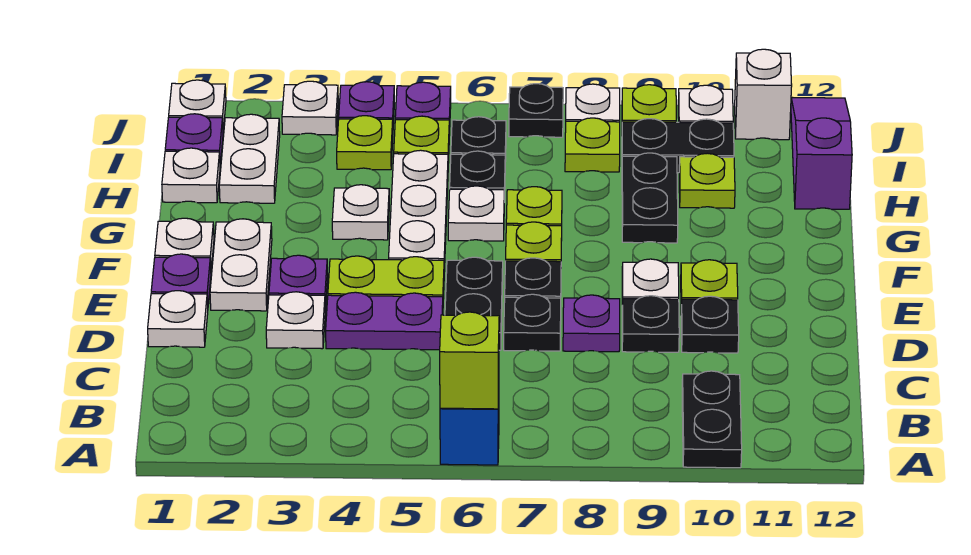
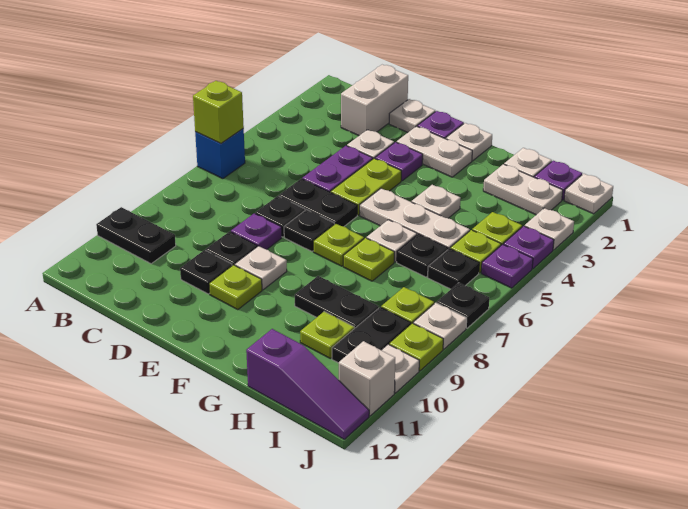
none -> white brick C1:C2 level 1

